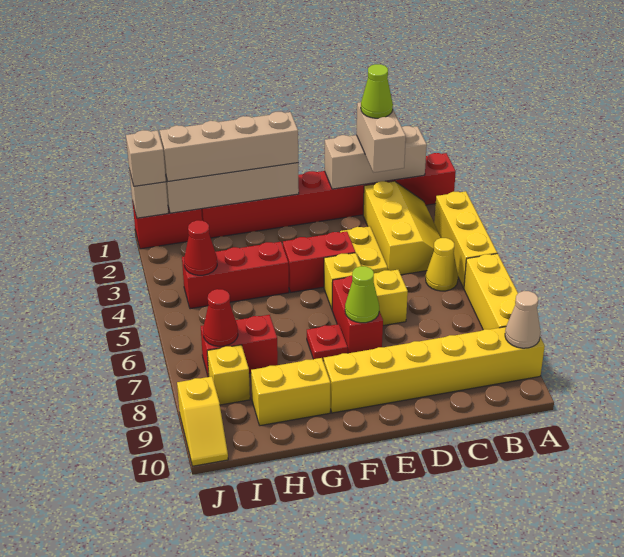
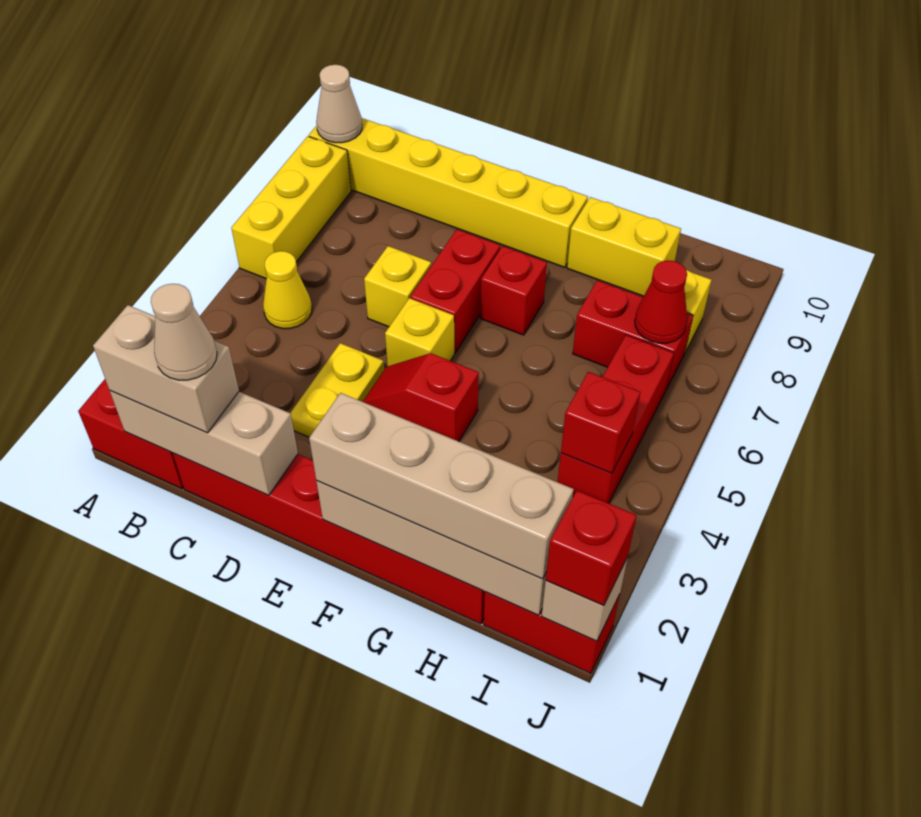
yellow brick A3:A5 level 1 -> none
yellow slope B2:C4 level 1 top C -> none
tan brick C1:C2 level 3 -> tan brick B1:C1 level 3
lime cone C1 level 4 -> tan cone C1 level 4
red brick E4:F4 level 1 -> red slope E4:F4 level 1 top F
lime cone E7 level 2 -> none
red plate F7 level 1 -> red brick F7 level 1
red brick G4:I4 level 1 -> red brick I4:I6 level 1
red cone I4 level 2 -> red brick I4 level 2
tan brick J1 level 3 -> red brick J1 level 3
yellow slope J9:J10 level 1 top 9 -> none

